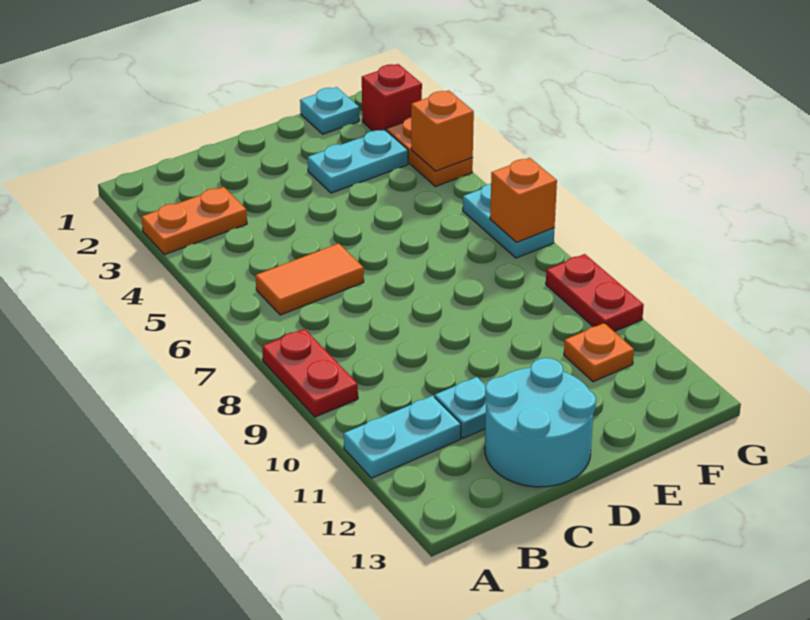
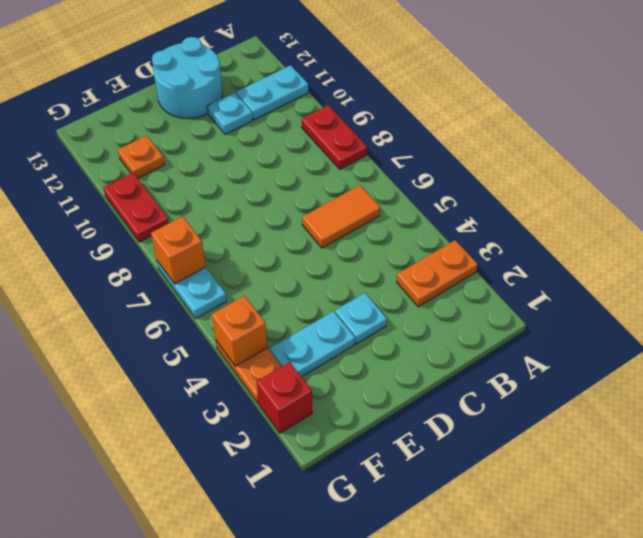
cyan plate F1 level 1 -> cyan plate D3 level 1

